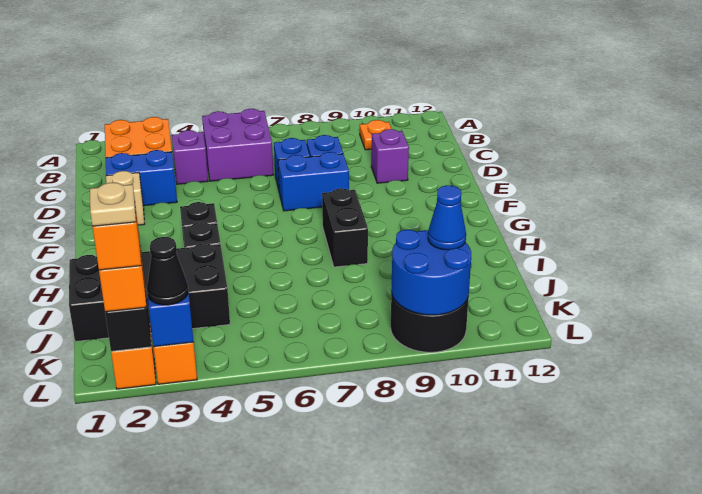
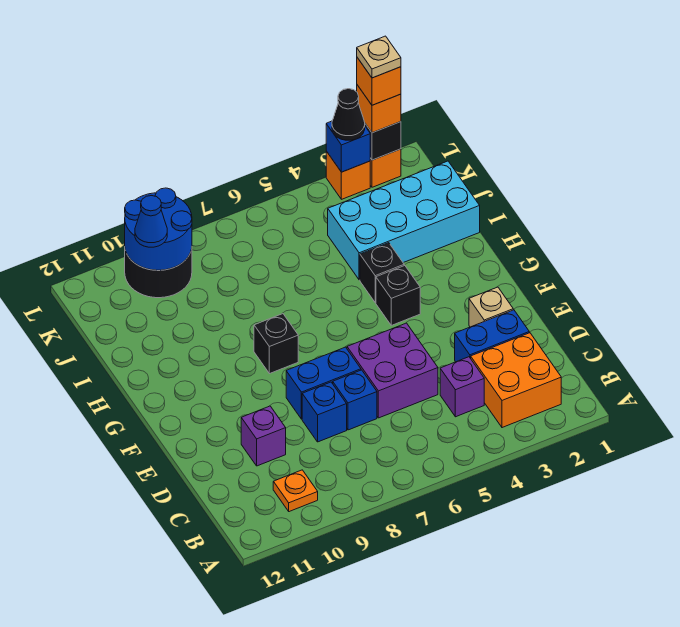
purple brick B5:C6 level 1 -> purple brick D5:E6 level 1
black brick G8:H8 level 1 -> black brick G8 level 1
black brick I1:J4 level 1 -> cyan brick I1:J4 level 1

